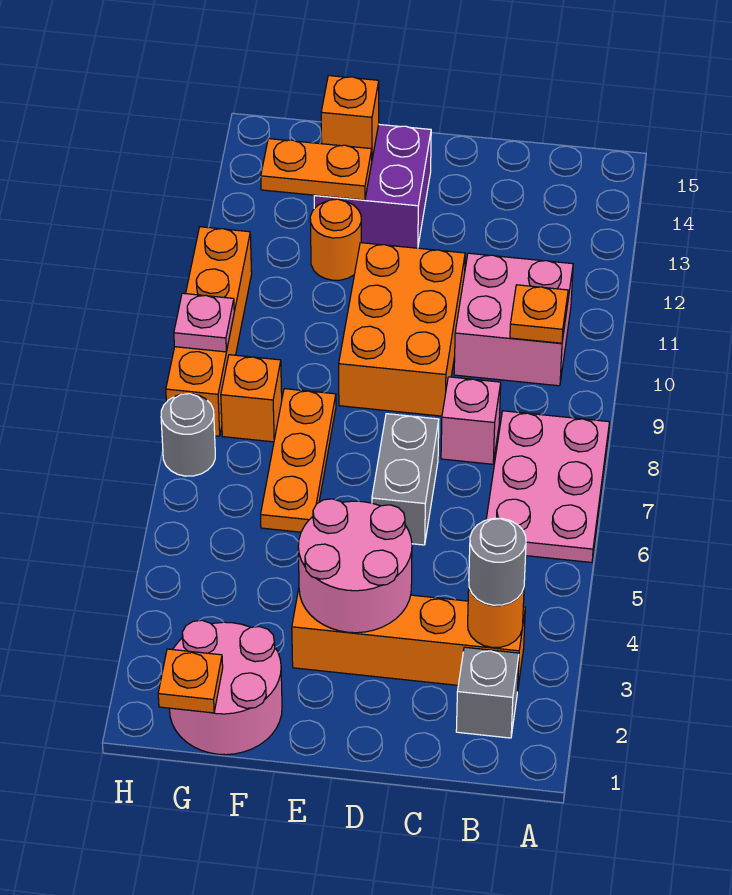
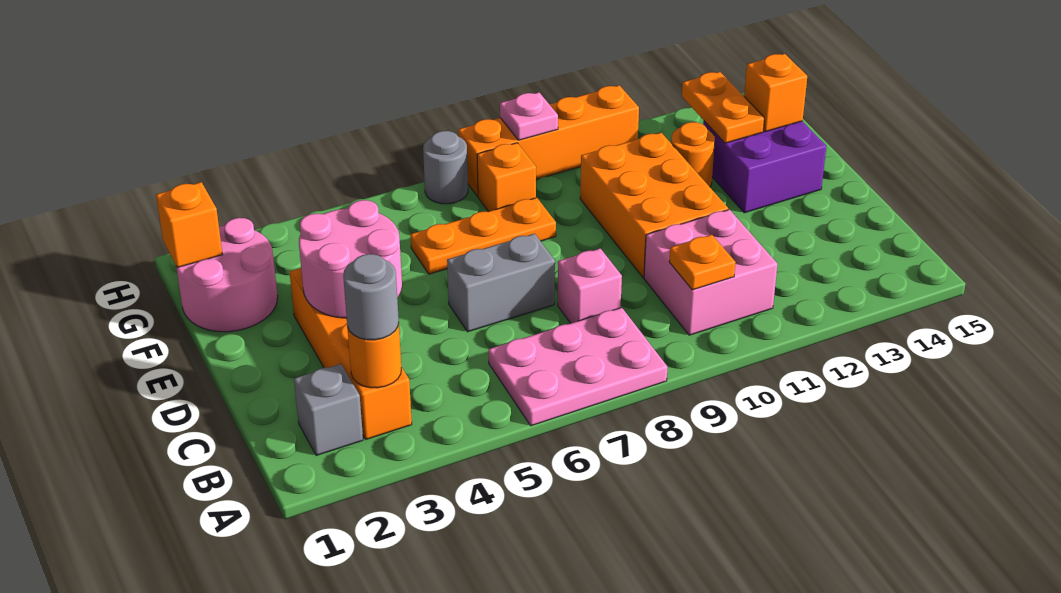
orange brick D9:E11 level 1 -> orange brick D10:F11 level 1
orange plate G1 level 2 -> orange brick G1 level 2

